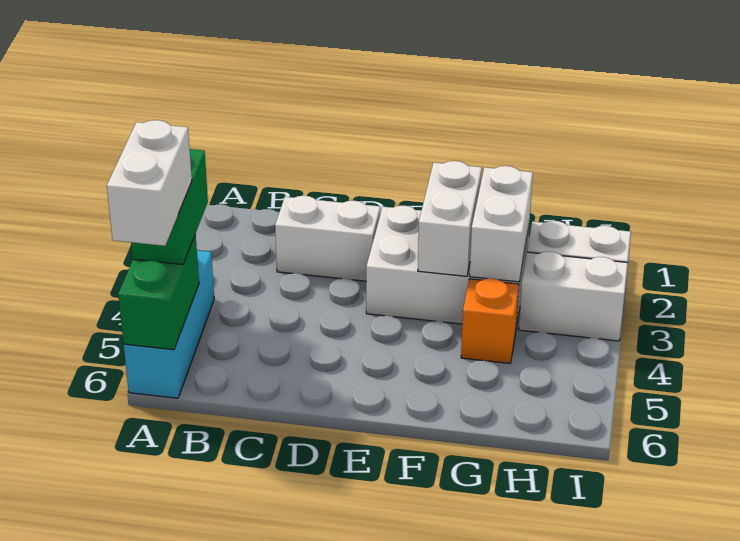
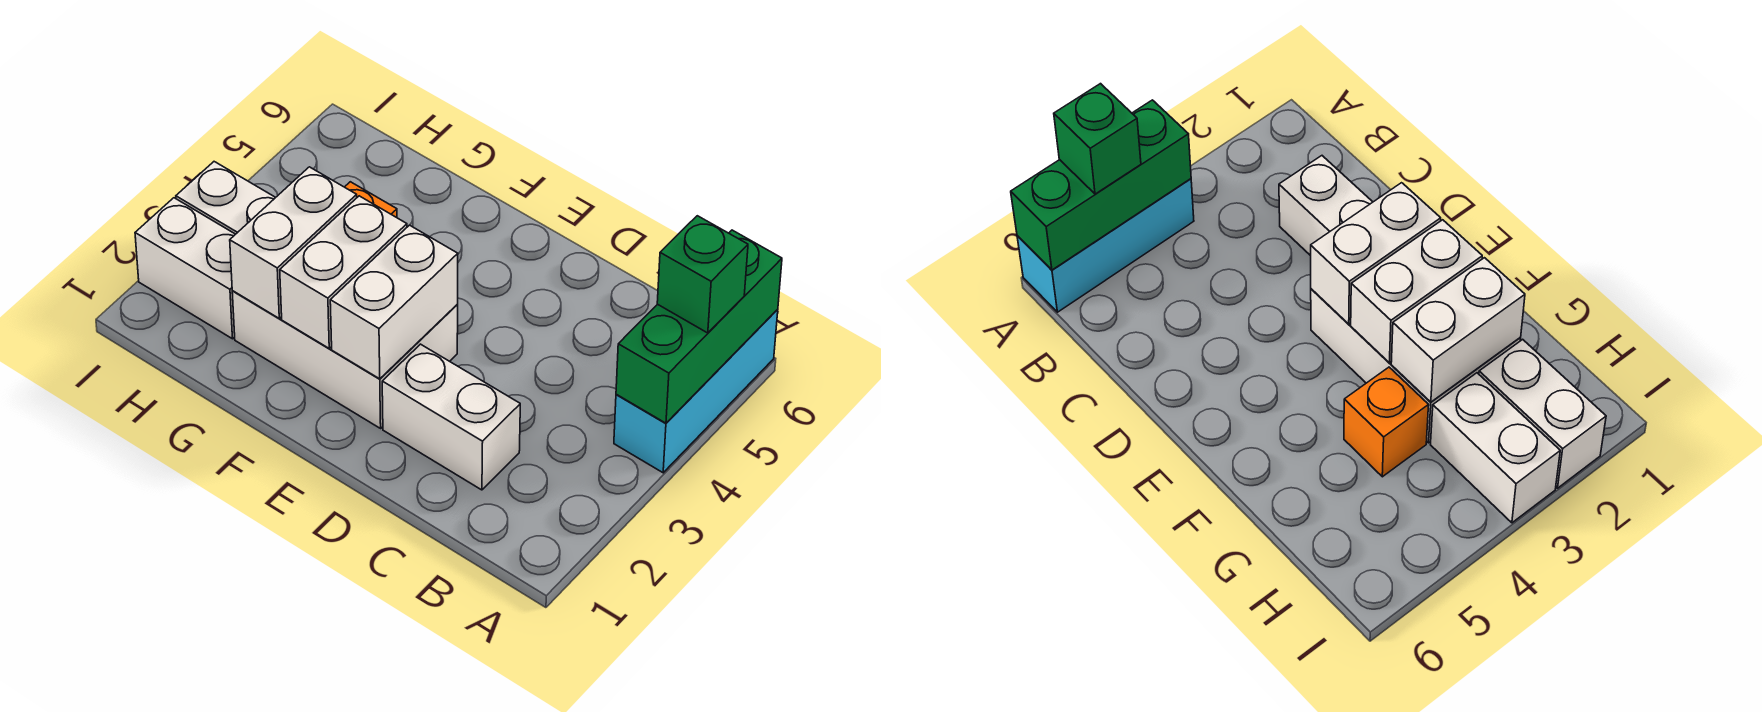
green brick A4:A5 level 3 -> green brick A5 level 3
green brick A5:A6 level 2 -> green brick A4:A6 level 2
white brick A5:A6 level 4 -> white brick E2:E3 level 2

